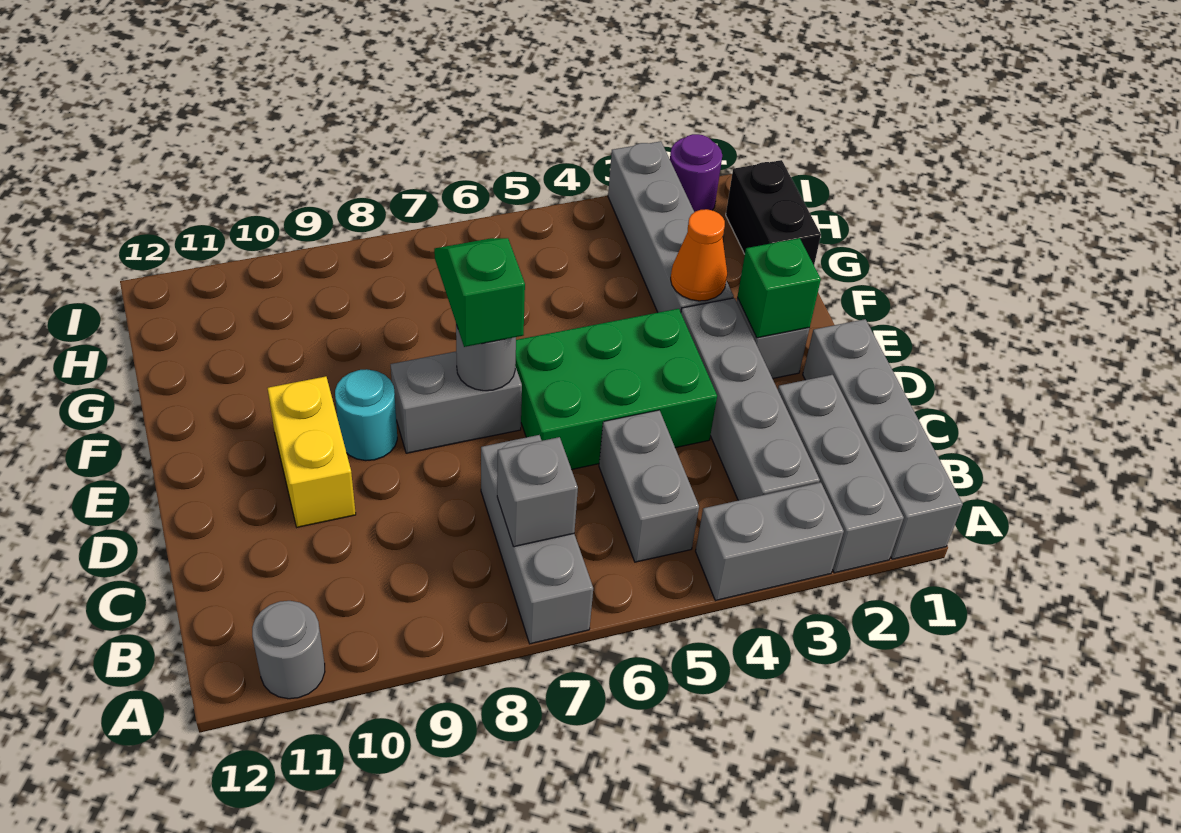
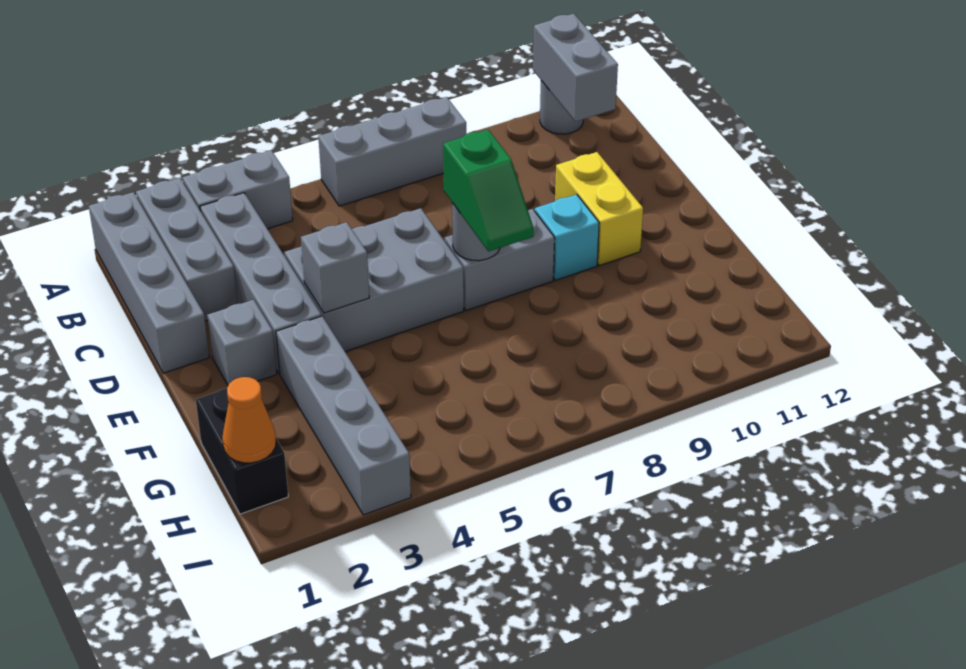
grey brick A7:C7 level 1 -> grey brick A6:A8 level 1
grey brick B5:C5 level 1 -> grey brick A11:B11 level 2
grey brick B7 level 2 -> grey brick E4 level 2
green brick D4:E6 level 1 -> grey brick D4:E6 level 1
green brick E2 level 2 -> none
cyan round brick E9 level 1 -> cyan brick E9 level 1
orange cone F3 level 2 -> orange cone H1 level 2
purple round brick I2 level 1 -> none

